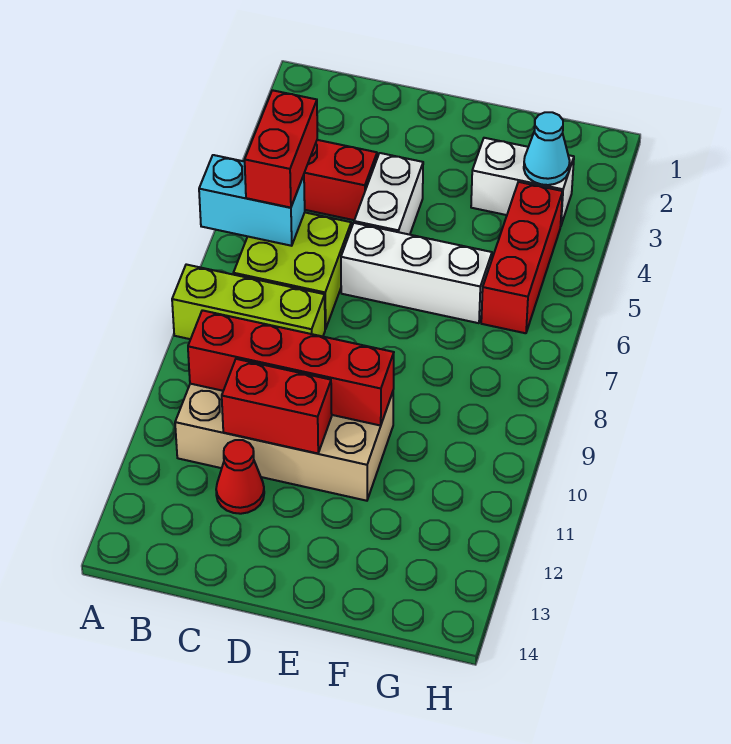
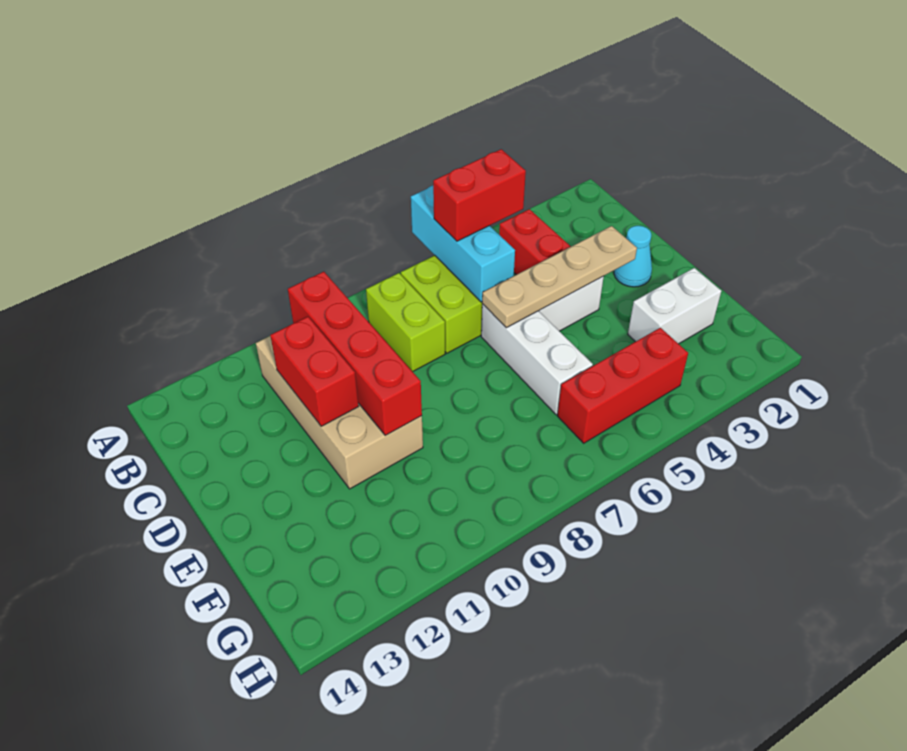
cyan brick A6:B6 level 2 -> cyan brick A6:C6 level 2
lime brick A8:C8 level 1 -> lime brick B8:C8 level 1
red cone C12 level 1 -> none
none -> tan plate D3:D6 level 2
white brick F3:G3 level 1 -> white brick F2:F3 level 1
cyan cone G3 level 2 -> cyan cone D2 level 1

